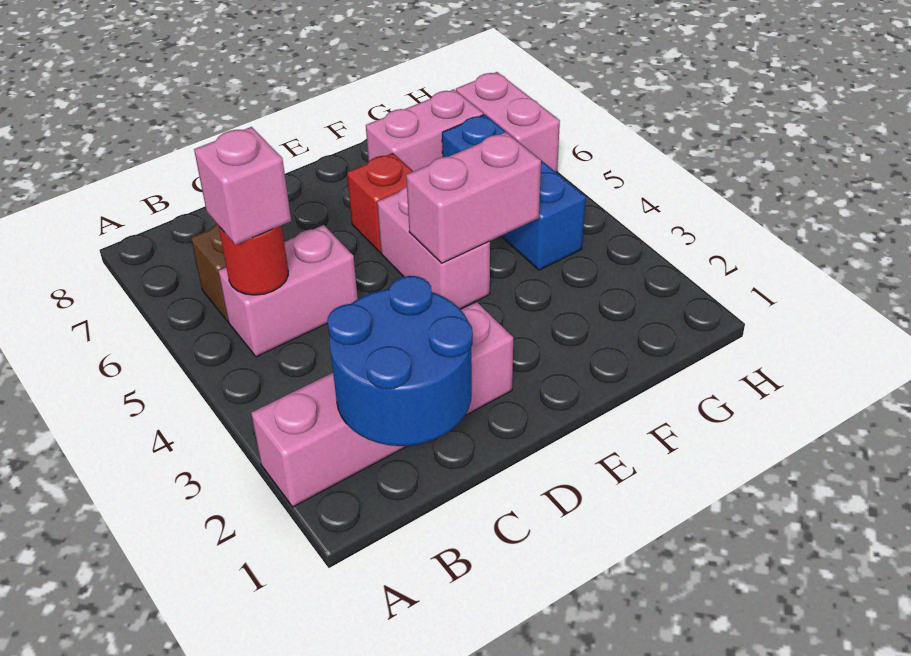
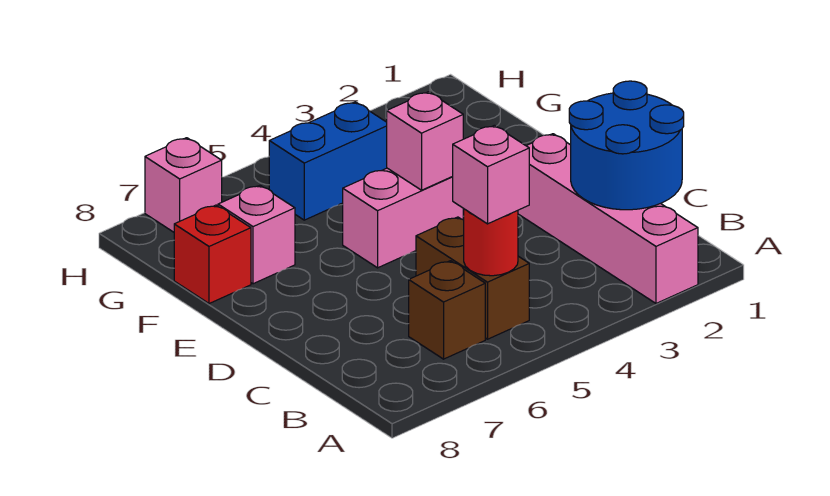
pink brick B5:C5 level 1 -> brown brick B5:C5 level 1
pink brick E4:F4 level 2 -> pink brick E4 level 2
red brick E6 level 1 -> red brick F8 level 1
pink brick F7:G7 level 1 -> pink brick F7 level 1
blue brick G4:G6 level 1 -> blue brick G4:G5 level 1
pink brick H6:H7 level 1 -> pink brick H7 level 1

